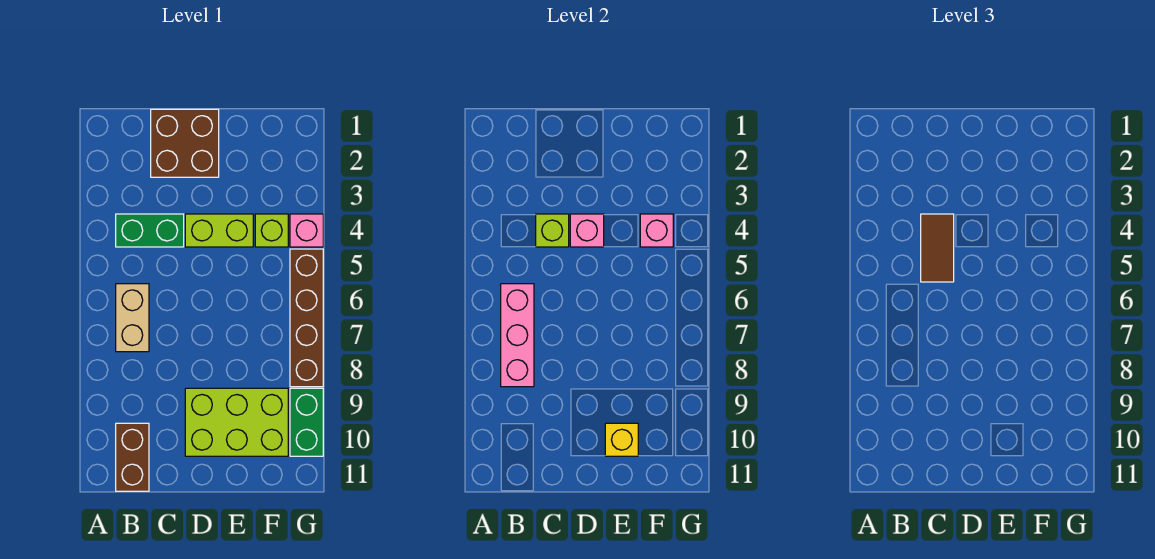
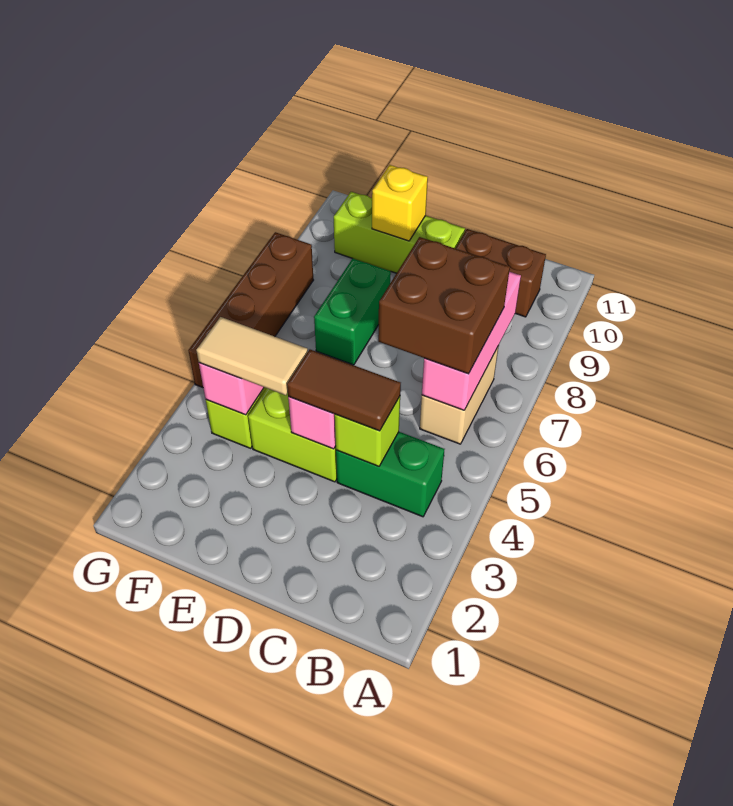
brown brick B10:B11 level 1 -> brown brick B10:C10 level 1
brown brick C1:D2 level 1 -> brown brick B6:C7 level 3
brown tile C4:C5 level 3 -> brown tile C4:D4 level 3
lime brick D9:F10 level 1 -> lime brick D10:F10 level 1
none -> tan tile E4:F4 level 3
pink brick G4 level 1 -> none
green brick G9:G10 level 1 -> green brick E7:E8 level 1

